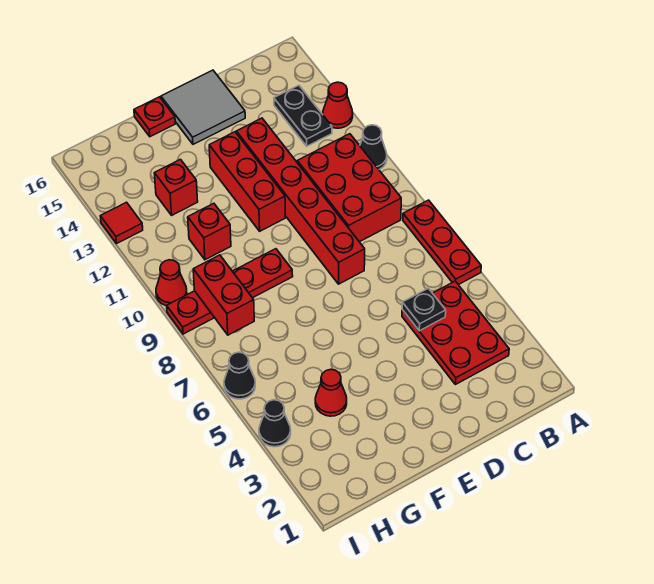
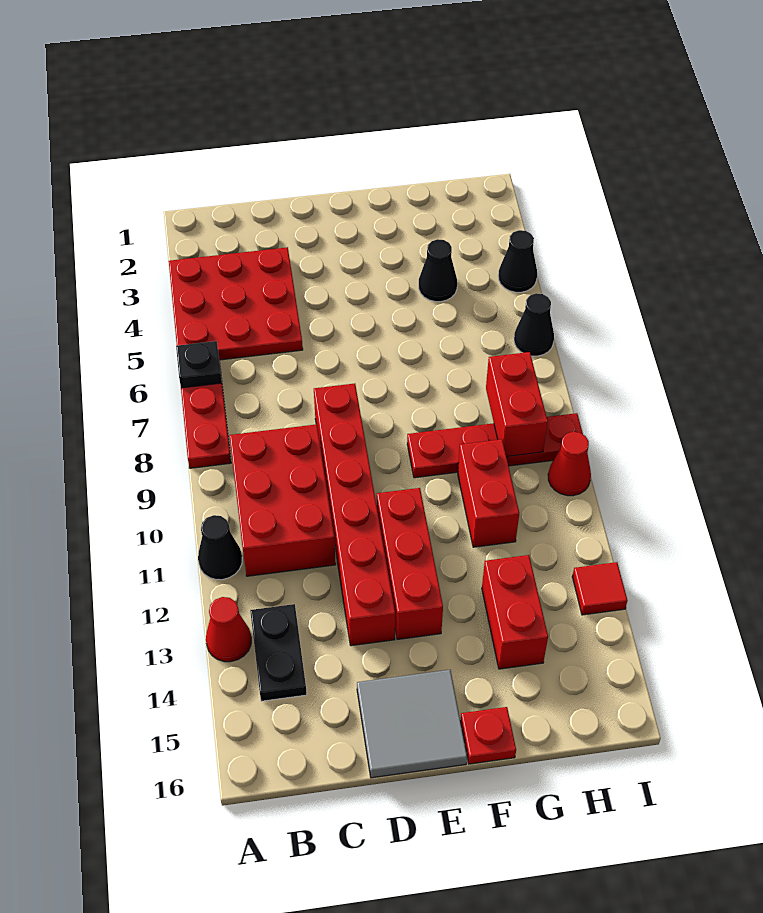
red plate B3:C5 level 1 -> red plate A3:C5 level 1
black plate C5 level 2 -> black plate A6 level 2
red cone G4 level 1 -> black cone G4 level 1
red brick G11 level 1 -> red brick G10:G11 level 1
red brick G13 level 1 -> red brick G13:G14 level 1

